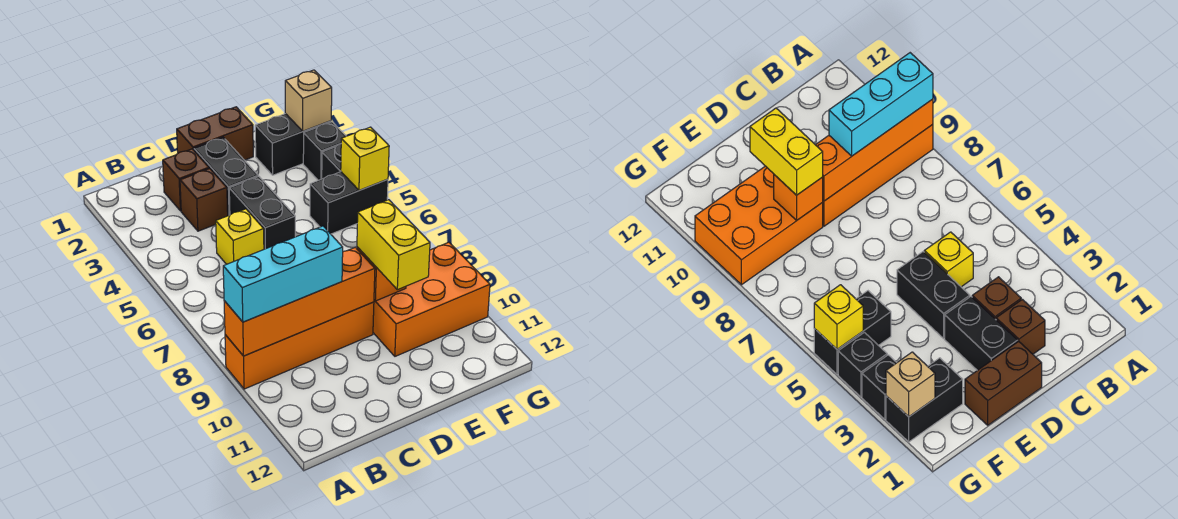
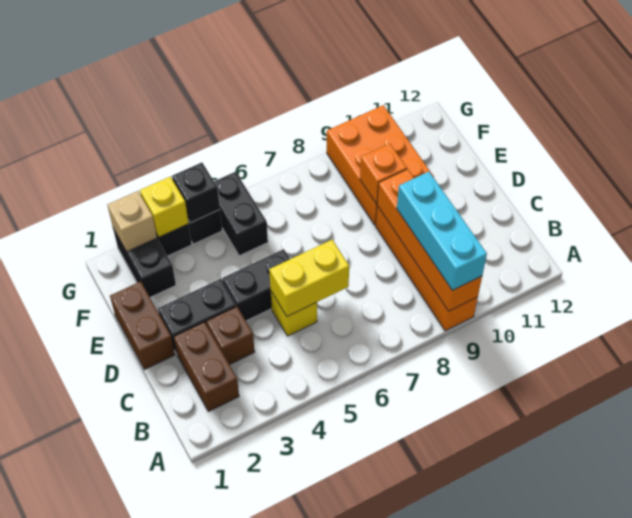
brown brick C2 level 1 -> brown brick B2:C2 level 1
yellow brick E9:E10 level 3 -> yellow brick C5:C6 level 2
none -> black brick G4 level 2
yellow brick G5 level 2 -> yellow brick G3 level 2

